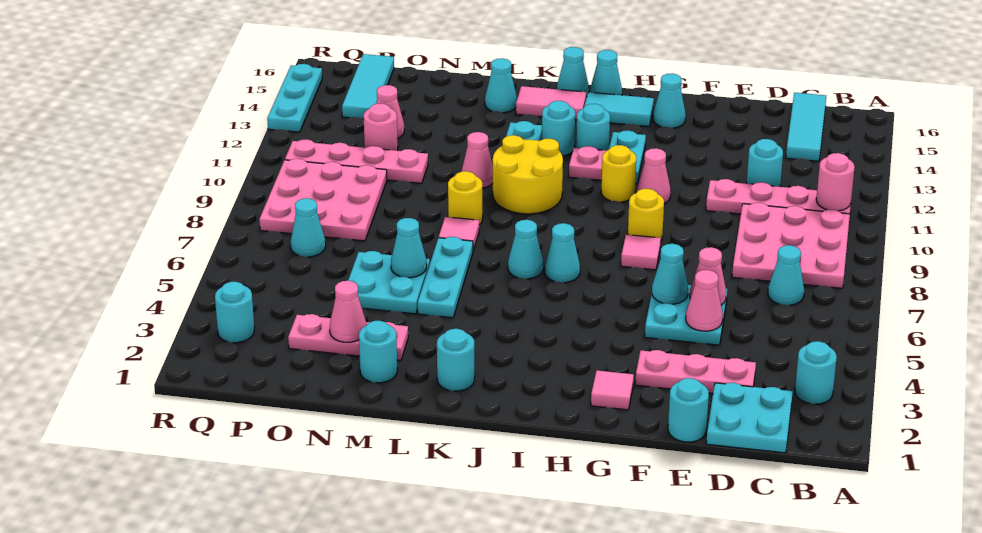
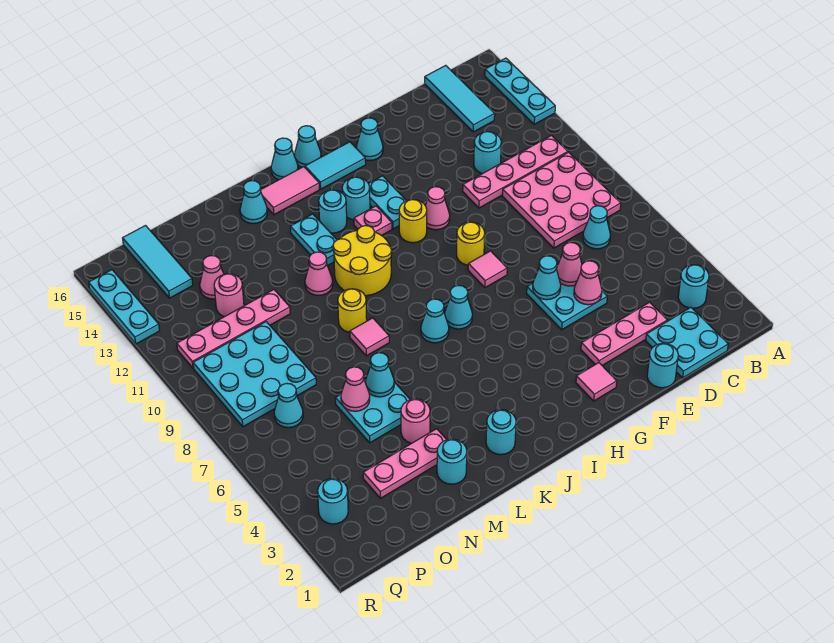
pink round brick B11 level 2 -> pink round brick M4 level 1
cyan plate L5:L7 level 1 -> cyan plate A13:A15 level 1
pink cone N3 level 2 -> pink cone N6 level 2
pink plate O8:Q10 level 1 -> cyan plate O8:Q10 level 1

